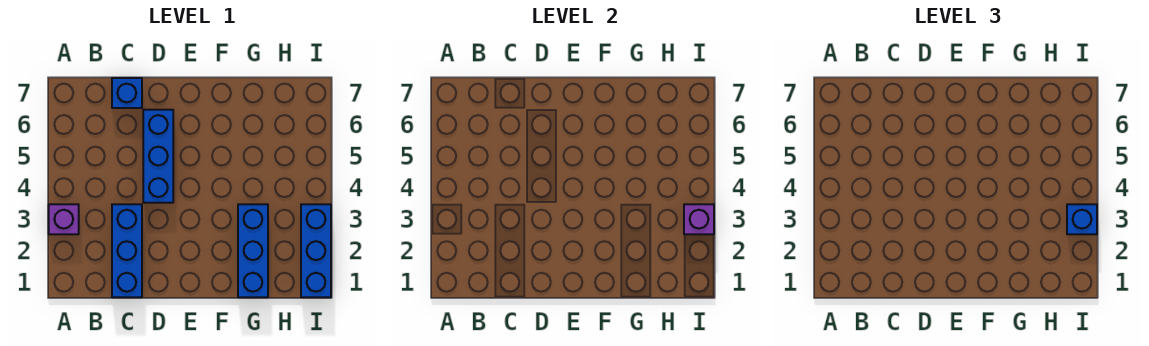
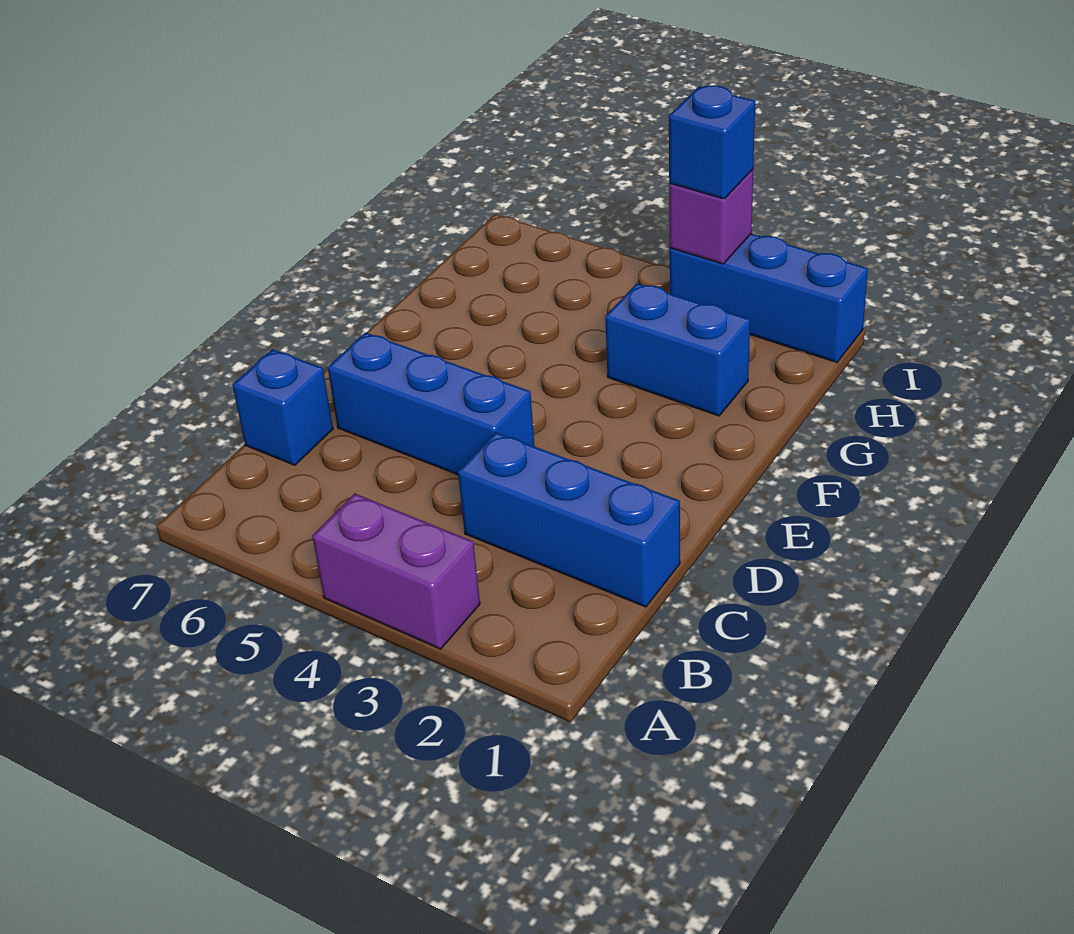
purple brick A3 level 1 -> purple brick A3:A4 level 1
blue brick G1:G3 level 1 -> blue brick G2:G3 level 1

